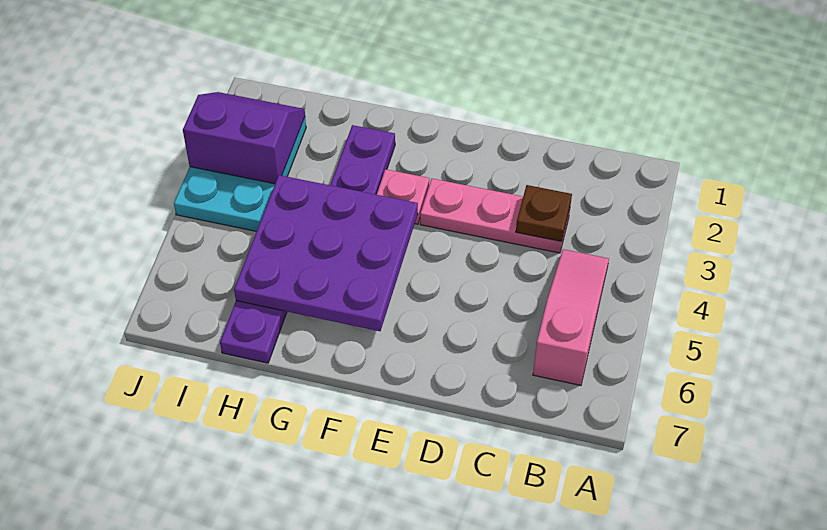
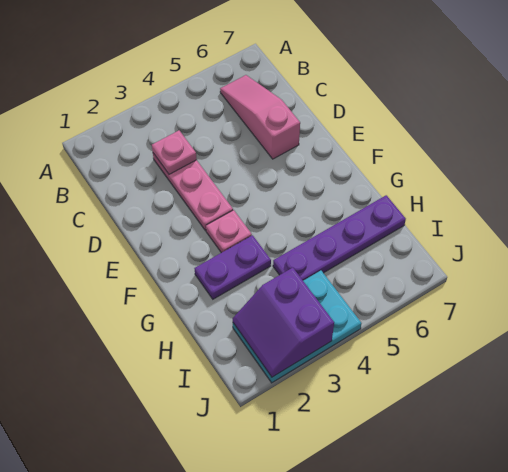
pink slope B4:B6 level 1 top 6 -> pink slope B6:D6 level 1 top D
brown plate C3 level 2 -> pink plate C3 level 2
purple plate F4:H6 level 2 -> none

